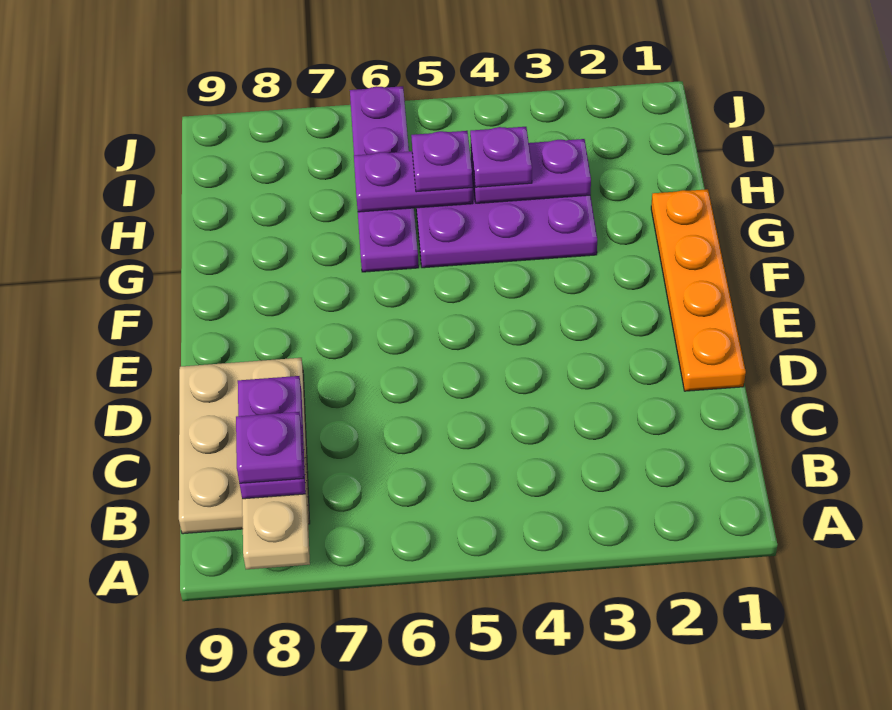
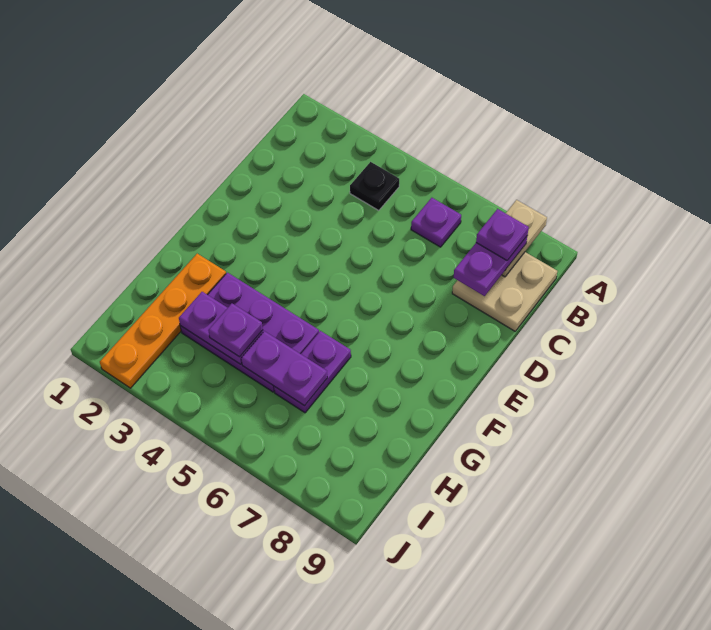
none -> black plate B4 level 1
tan plate B8:D9 level 1 -> tan plate B8:C9 level 1
orange plate D1:G1 level 1 -> orange plate G2:J2 level 1
purple plate G6:J6 level 1 -> purple plate G6:H6 level 1
purple plate H5 level 3 -> purple plate B6 level 1

